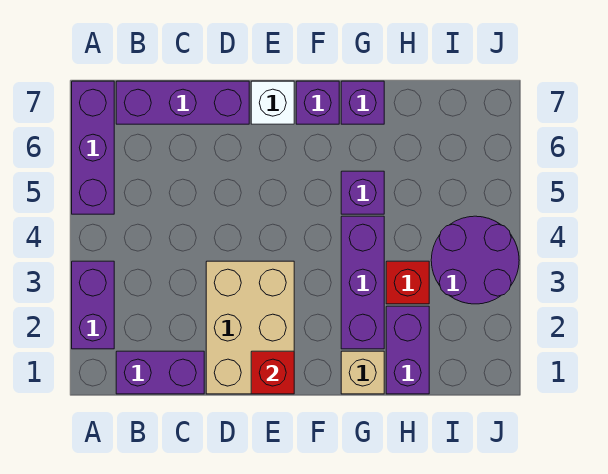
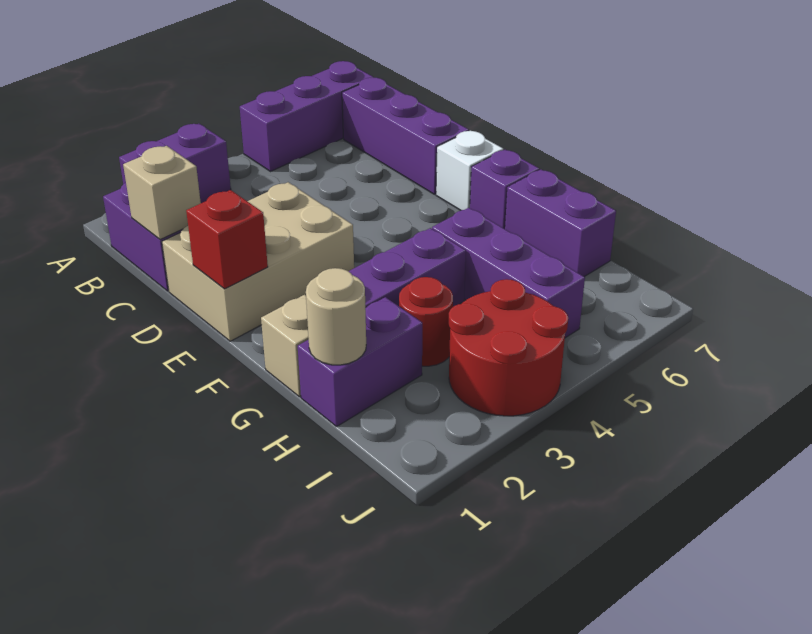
none -> tan brick C1 level 2
purple brick G5 level 1 -> purple brick G5:I5 level 1
purple brick G7 level 1 -> purple brick G7:H7 level 1
none -> tan round brick H1 level 2
red brick H3 level 1 -> red round brick H3 level 1
purple round brick I3:J4 level 1 -> red round brick I3:J4 level 1

